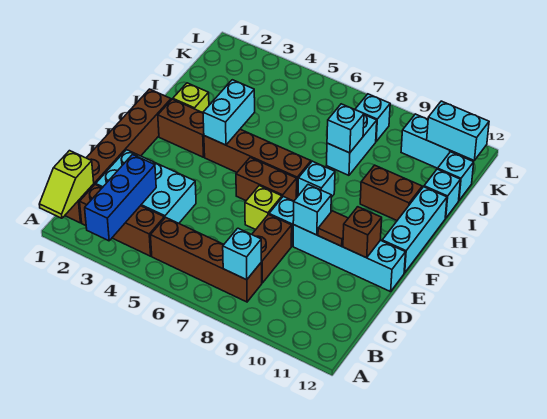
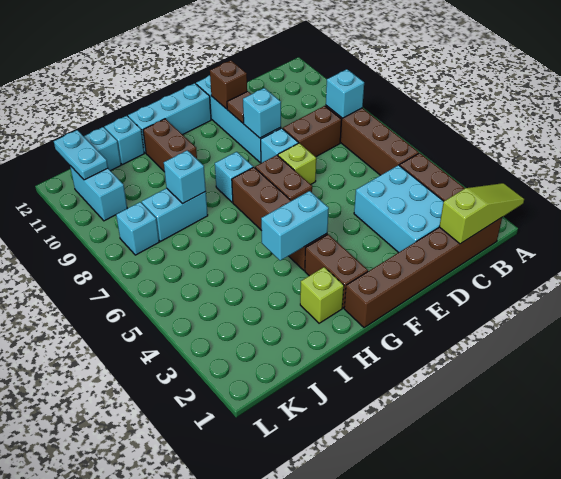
lime slope A1:B1 level 2 top B -> lime slope A1:C1 level 2 top C
blue brick A3:C3 level 2 -> none
cyan brick K11:K12 level 2 -> cyan plate K11:K12 level 2

